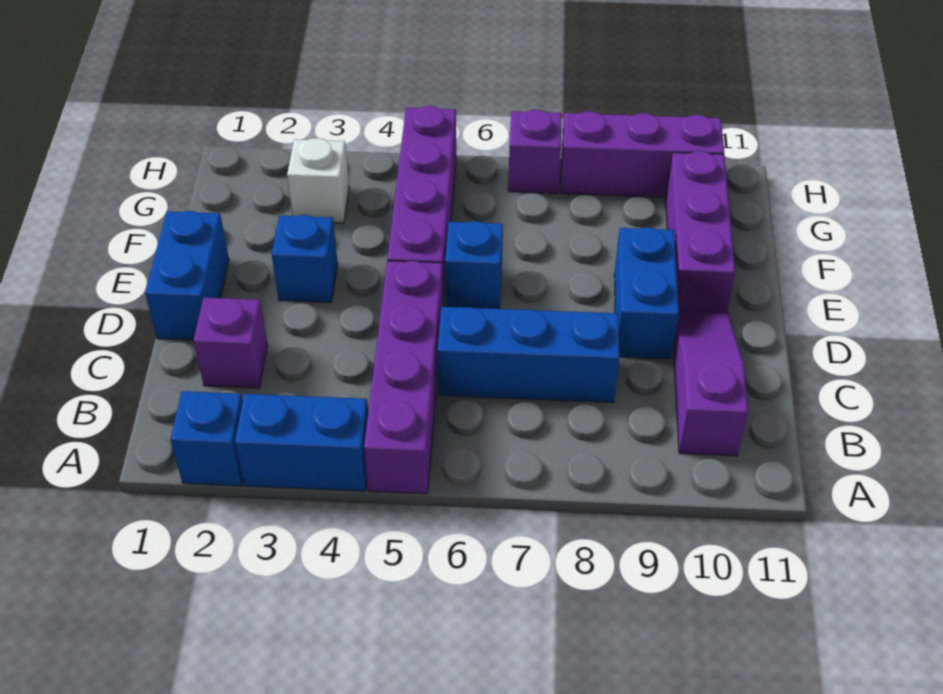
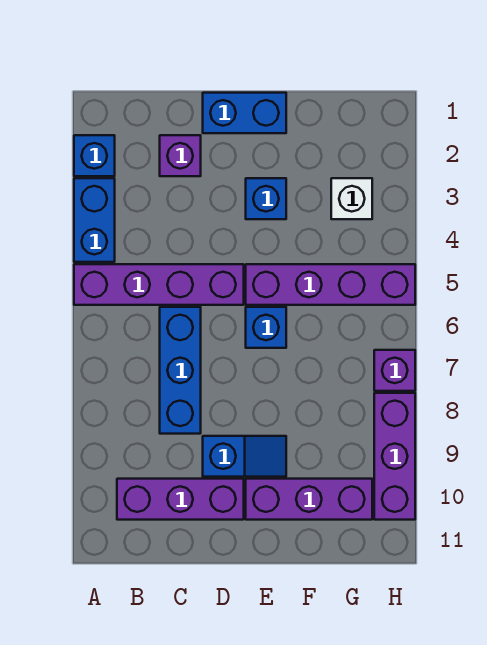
purple slope B10:D10 level 1 top B -> purple brick B10:D10 level 1
blue brick D9:E9 level 1 -> blue slope D9:E9 level 1 top D

